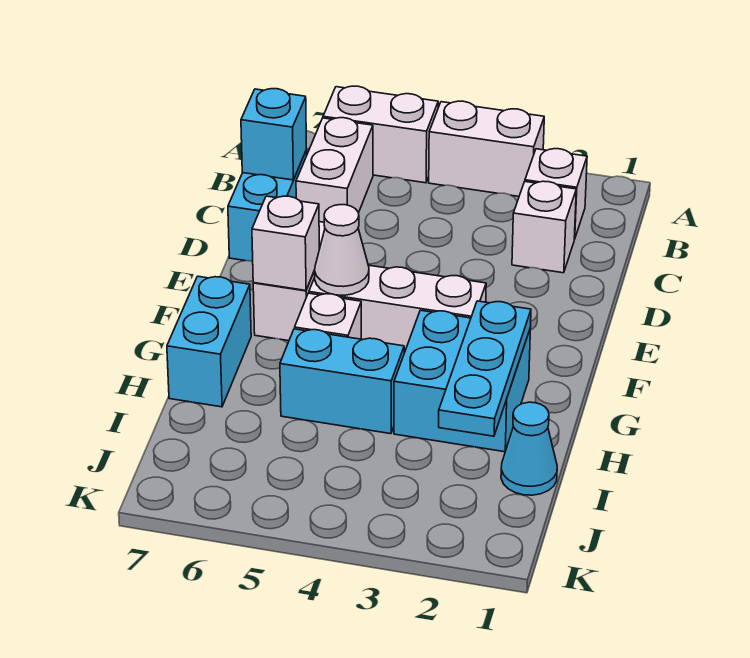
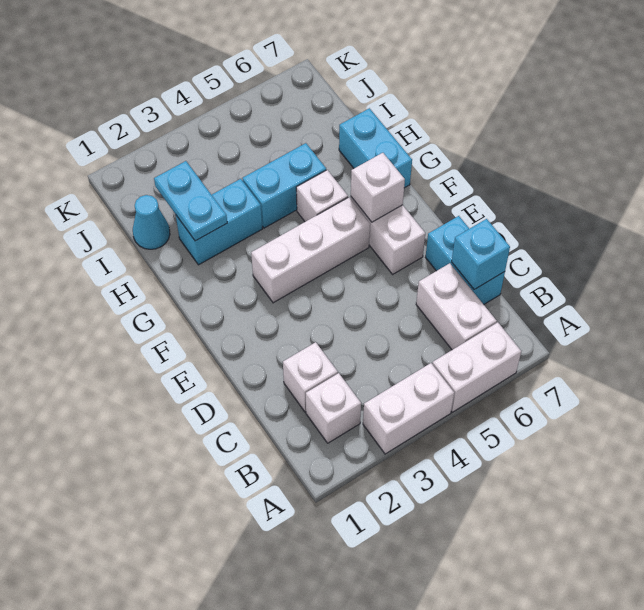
white cone F5 level 2 -> none
cyan brick G2:H3 level 1 -> cyan brick H2:H3 level 1
cyan plate G2:I2 level 2 -> cyan plate H2:I2 level 2

